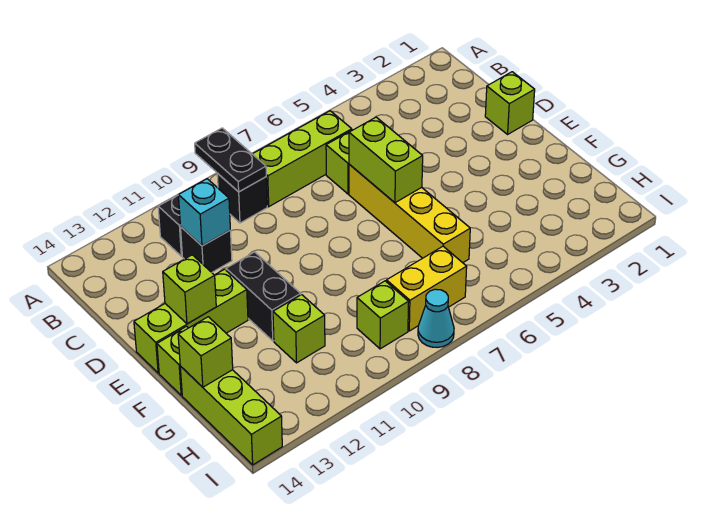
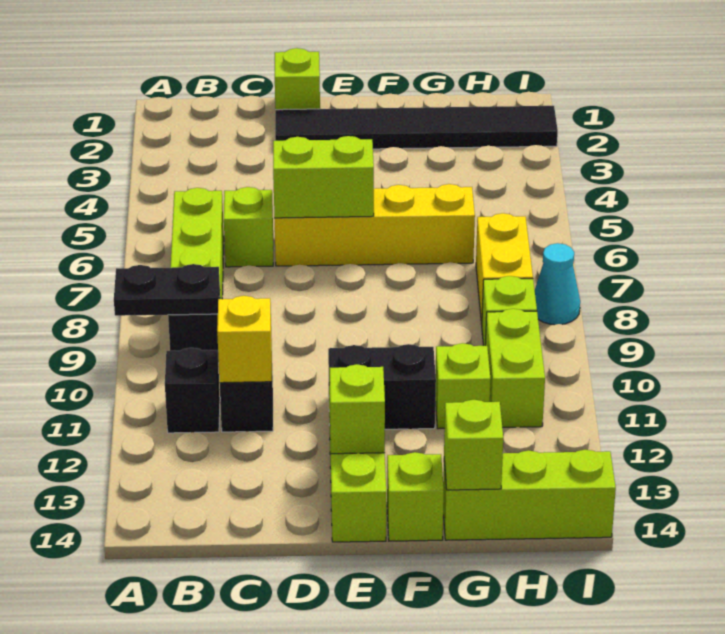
cyan brick C11 level 2 -> yellow brick C11 level 2
none -> black tile D2:I2 level 1
none -> lime brick H10:H11 level 1

